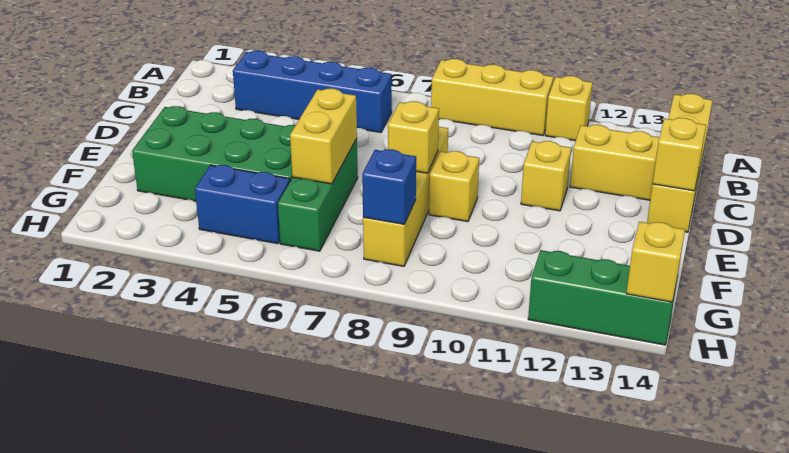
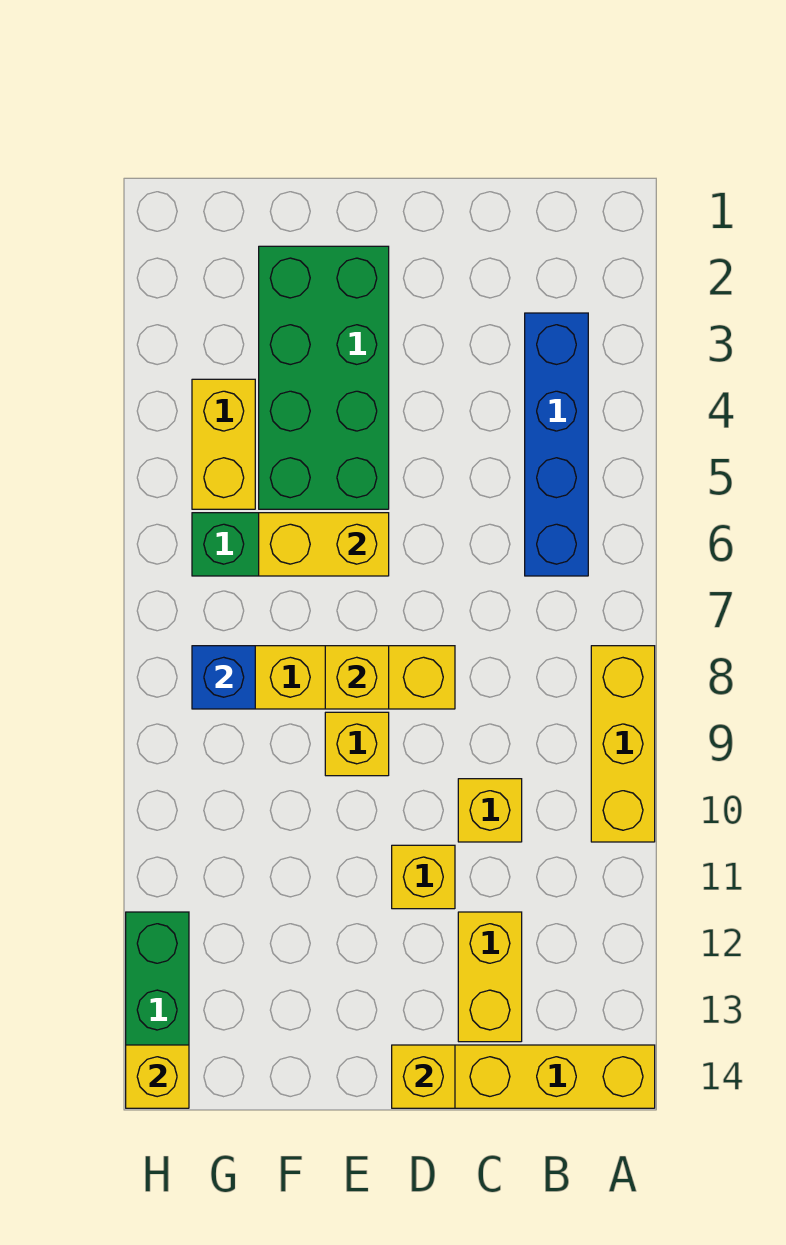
yellow brick A11 level 1 -> yellow brick C10 level 1
blue brick G4:G5 level 1 -> yellow brick G4:G5 level 1

